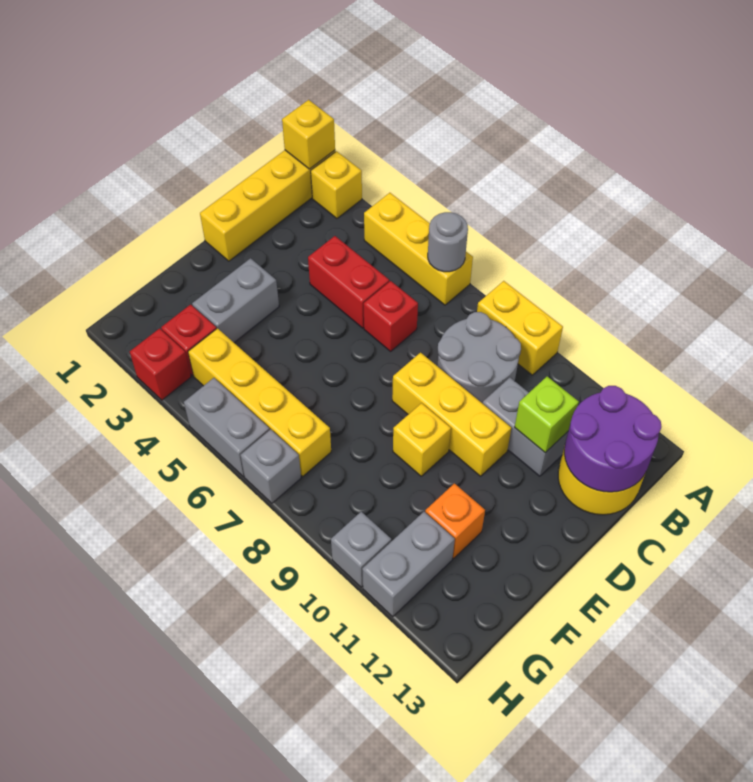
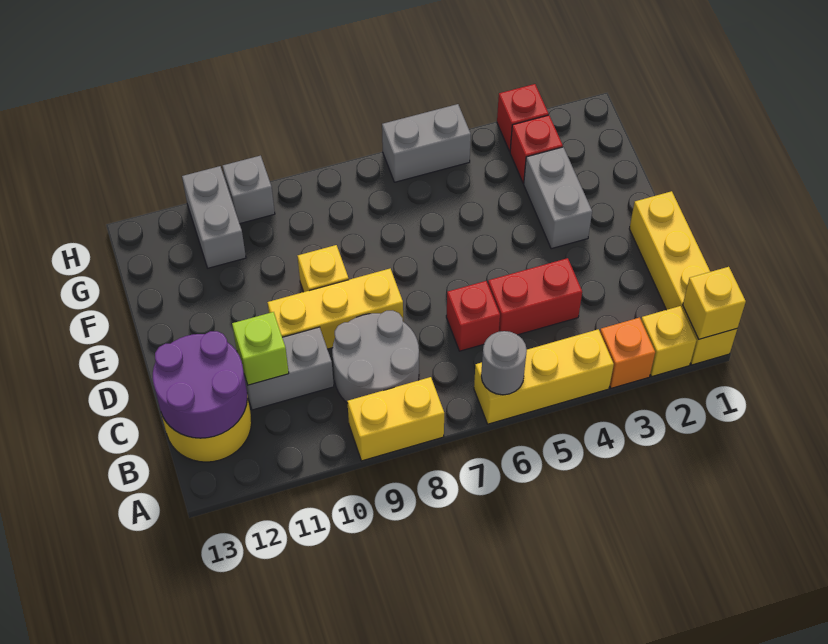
orange brick F11 level 1 -> orange brick A3 level 1
yellow brick G4:G7 level 1 -> none
grey brick H7 level 1 -> none

